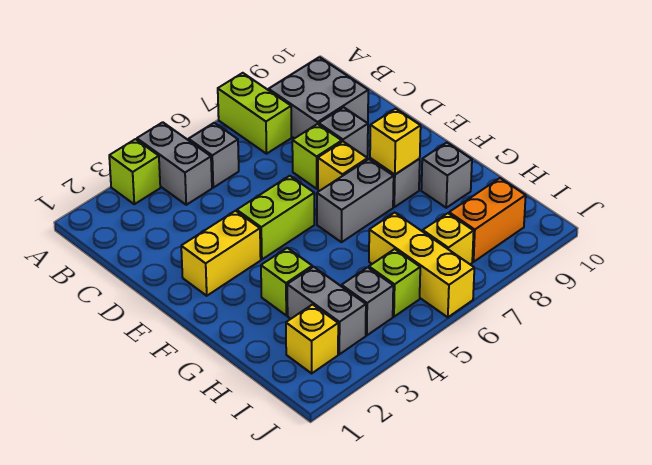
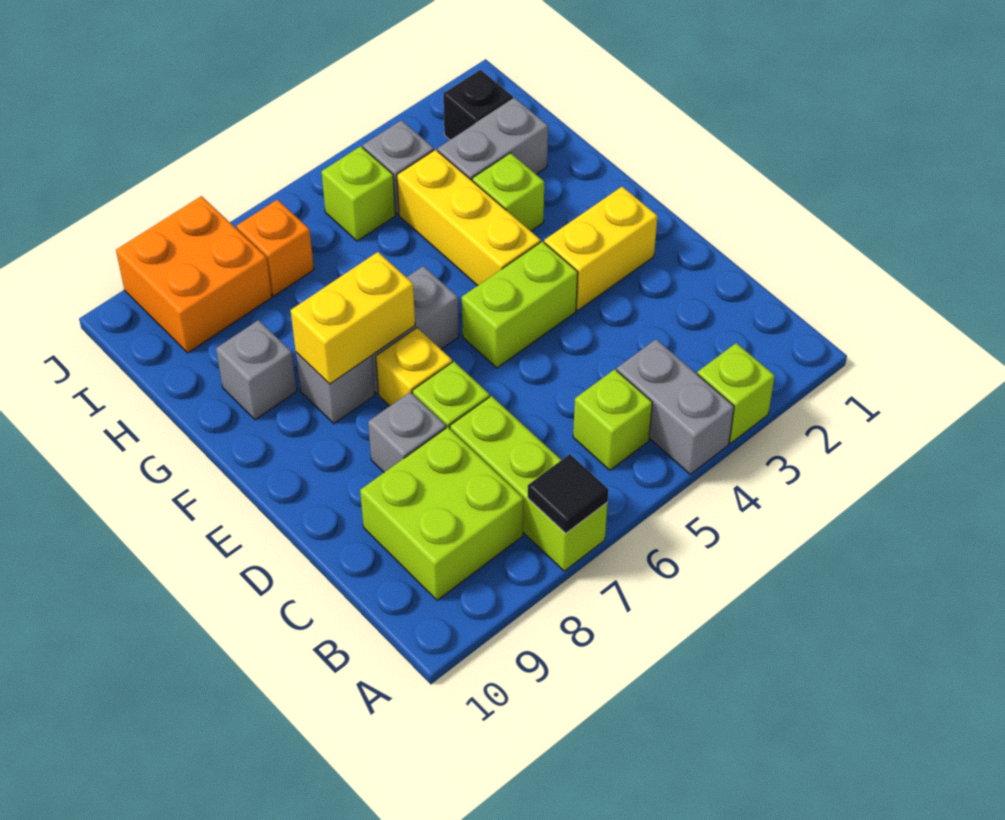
lime brick A7:B7 level 1 -> lime brick A7:C7 level 1
none -> black tile A7 level 2
grey brick B5 level 1 -> lime brick B5 level 1
grey brick B8:C9 level 1 -> lime brick B8:C9 level 1
yellow brick F8 level 2 -> yellow brick F7:F8 level 2
grey brick H3:I3 level 1 -> grey brick H2:H3 level 1
yellow brick H6:J6 level 1 -> yellow brick F4:H4 level 1
yellow brick I2 level 1 -> black brick I2 level 1
yellow brick I7 level 1 -> orange brick I7 level 1
orange brick I8:I9 level 1 -> orange brick I8:J9 level 1

